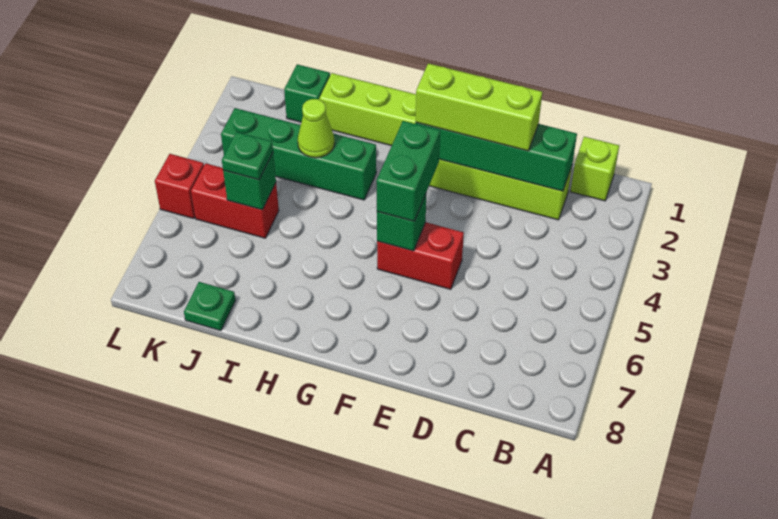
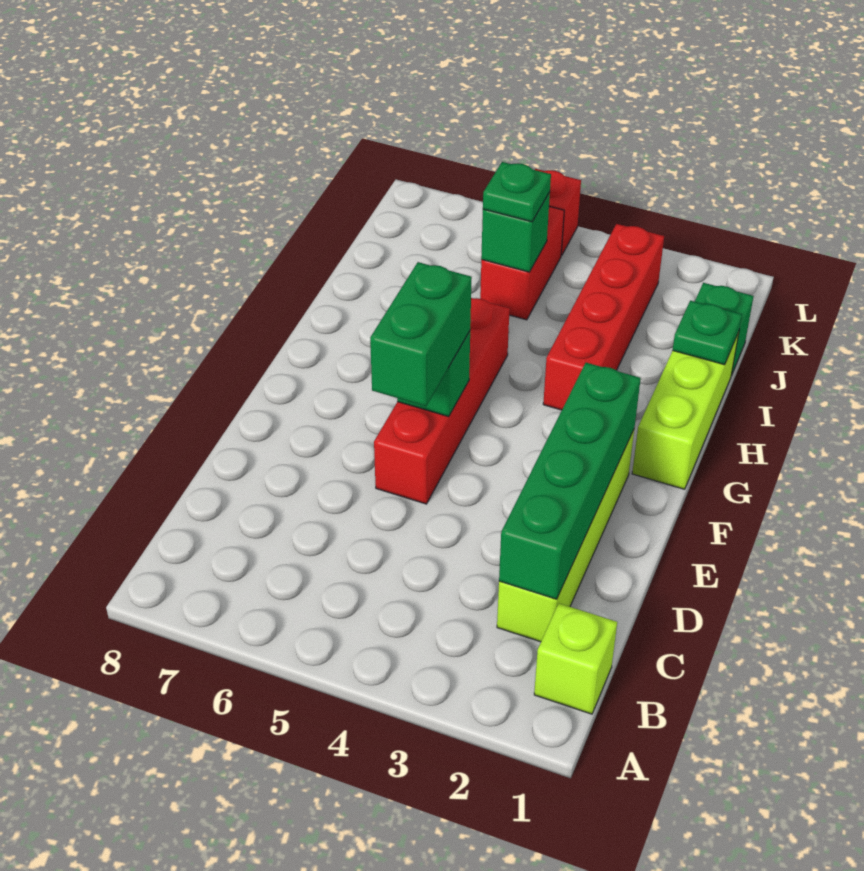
lime brick D2:F2 level 3 -> none
red brick E5:F5 level 1 -> red brick E5:H5 level 1
green brick F4:F5 level 3 -> green brick E5:F5 level 3
green brick H3:K3 level 1 -> red brick H3:K3 level 1
lime cone I3 level 2 -> none
green plate J8 level 1 -> green plate I1 level 2

